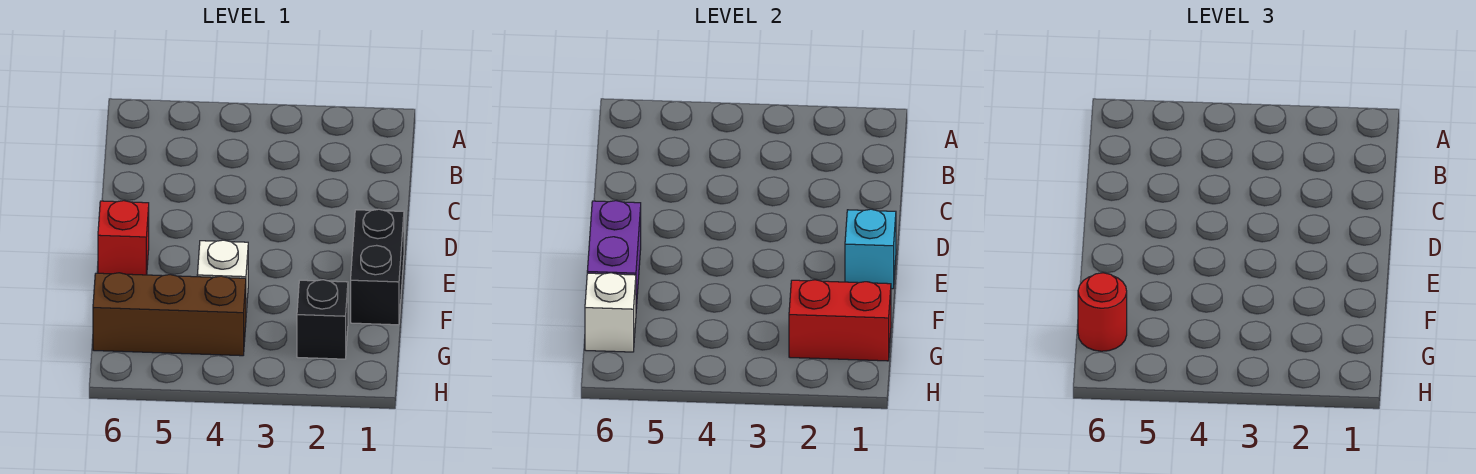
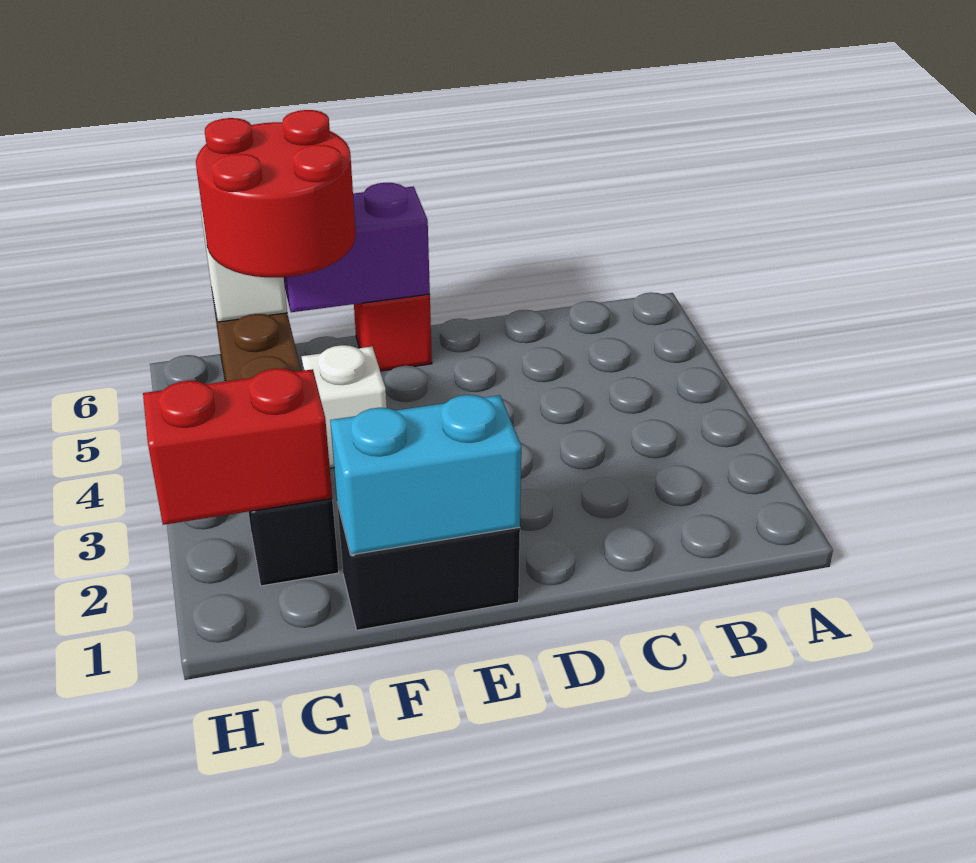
cyan brick E1 level 2 -> cyan brick E1:F1 level 2
red brick G1:G2 level 2 -> red brick G2:H2 level 2
red round brick G6 level 3 -> red round brick F5:G6 level 3

